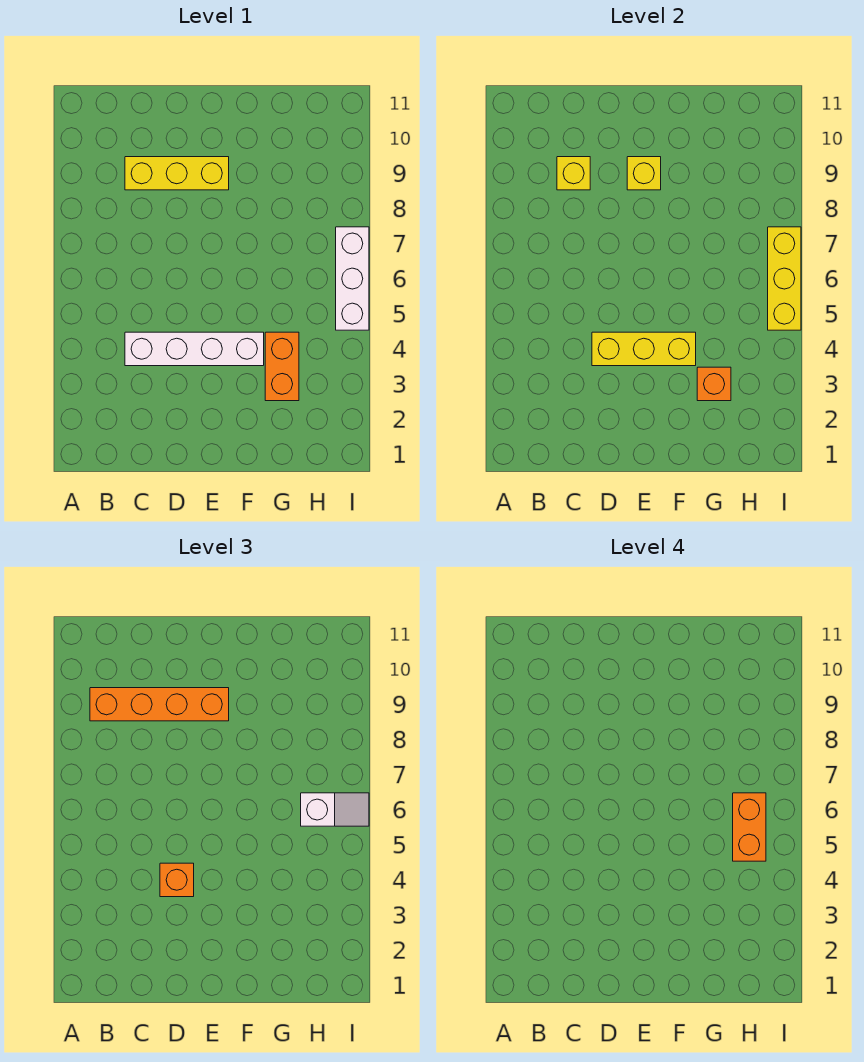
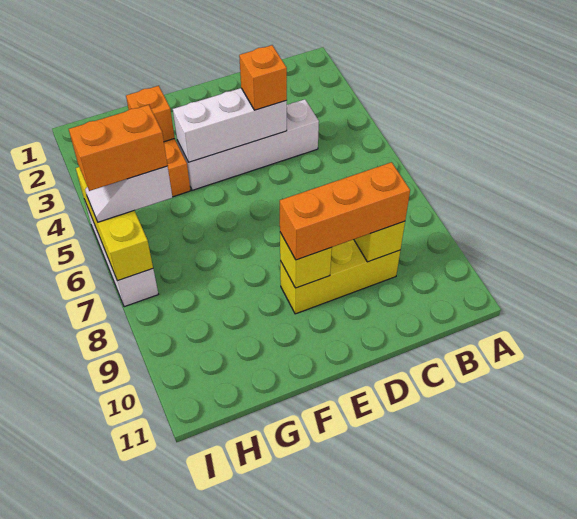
orange brick B9:E9 level 3 -> orange brick C9:E9 level 3
yellow brick D4:F4 level 2 -> white brick D4:F4 level 2
orange brick H5:H6 level 4 -> orange brick H6:I6 level 4

